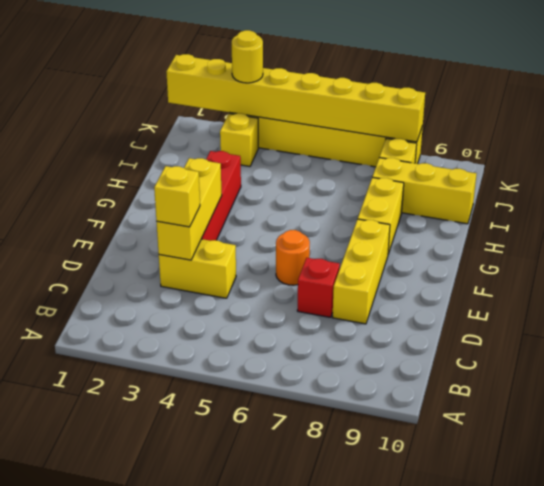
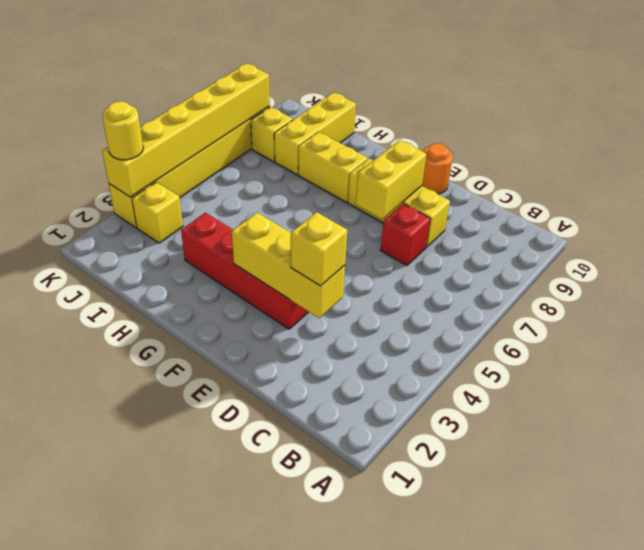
yellow brick D3:D4 level 1 -> yellow brick E7:E8 level 2
orange round brick E6 level 1 -> orange round brick E10 level 1
yellow brick K1:K8 level 2 -> yellow brick K3:K8 level 2

